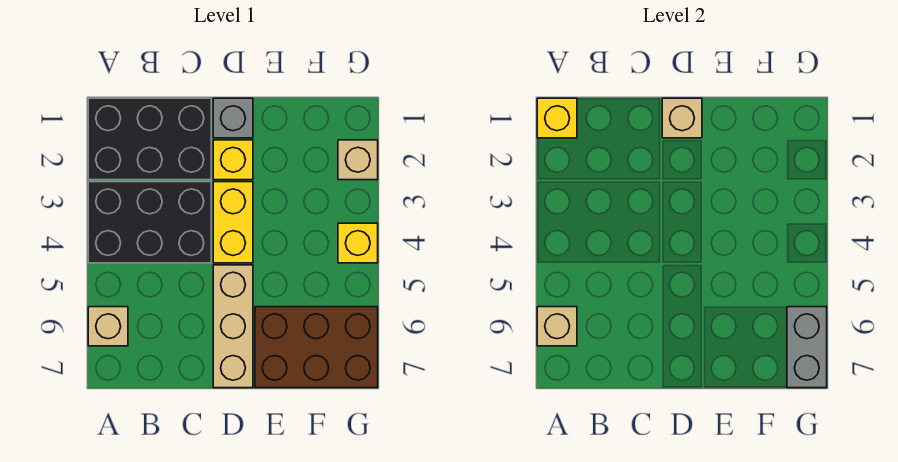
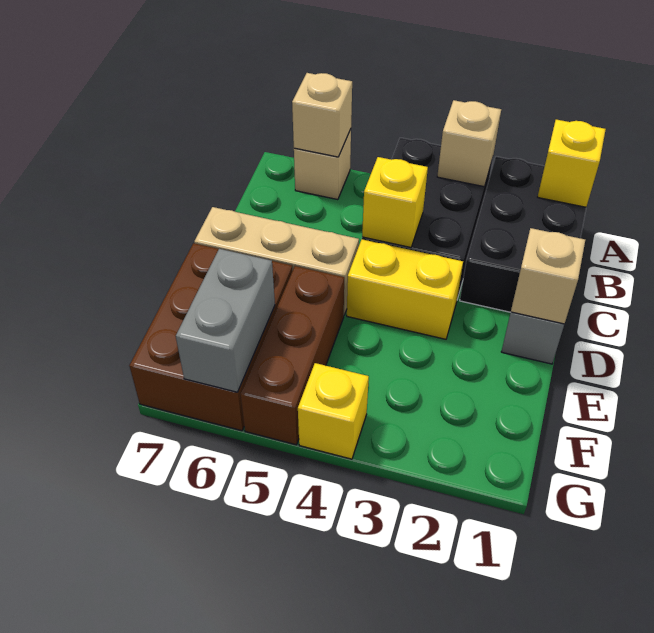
yellow brick D2 level 1 -> yellow brick C4 level 2
none -> brown brick E5:G5 level 1
tan brick G2 level 1 -> tan brick A3 level 2
grey brick G6:G7 level 2 -> grey brick F6:G6 level 2

